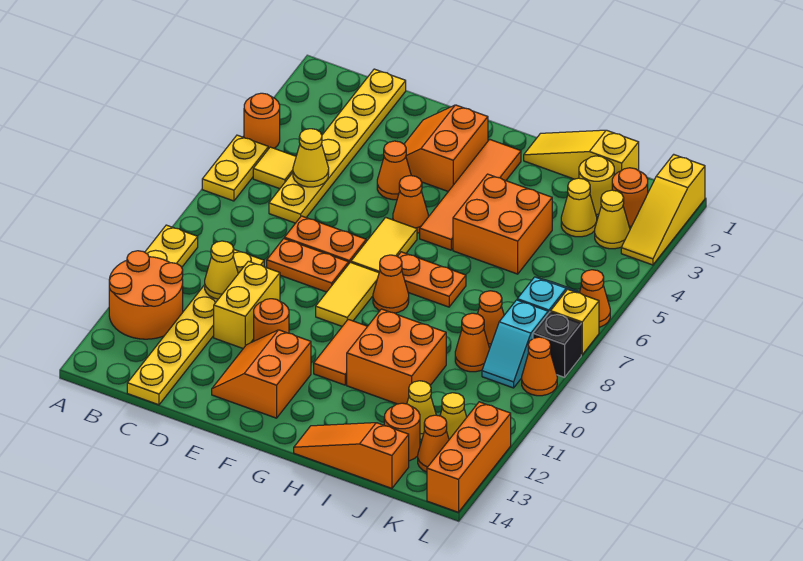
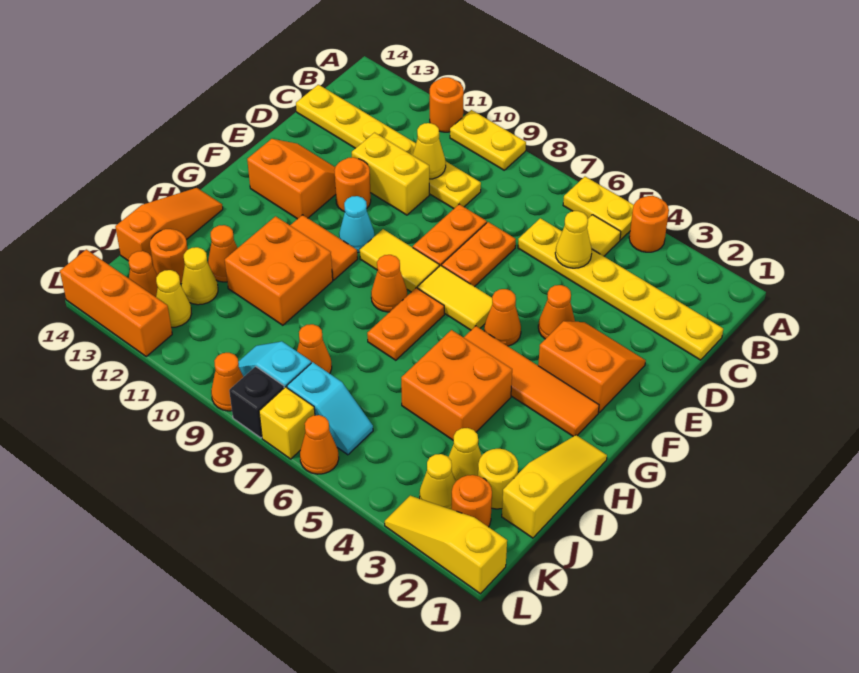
orange round brick A11:B12 level 1 -> orange round brick A11 level 1
none -> cyan cone F10 level 1
orange cone J9 level 1 -> orange cone I12 level 1

